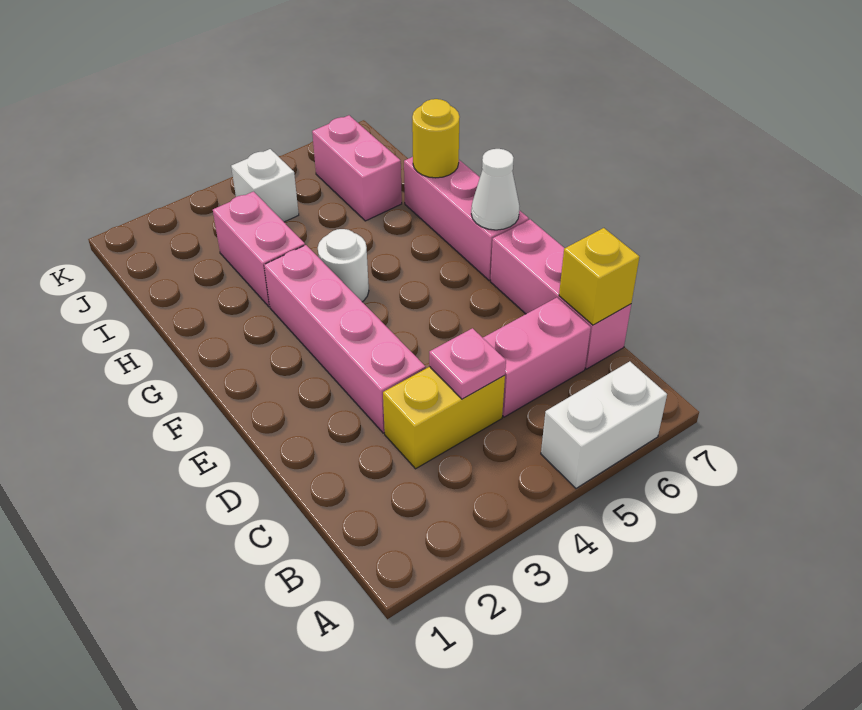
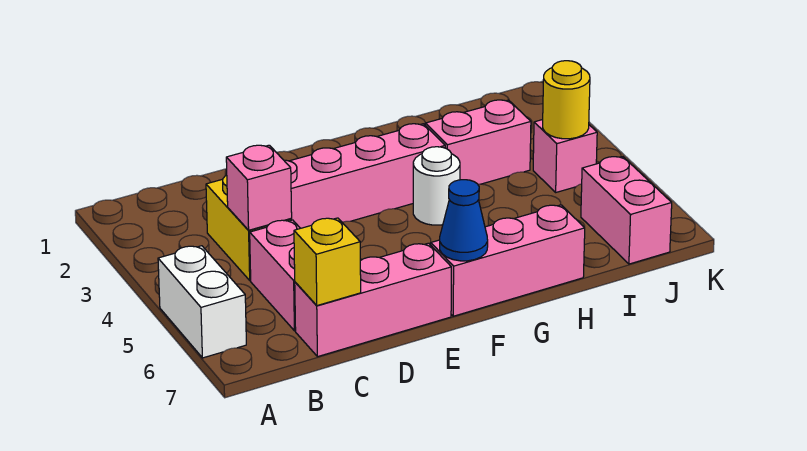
pink plate C4 level 2 -> pink brick C4 level 2
white cone F7 level 2 -> blue cone F7 level 2
yellow round brick H7 level 2 -> yellow round brick J4 level 2
pink brick I6:J6 level 1 -> pink brick J6:J7 level 1
white brick J4 level 1 -> pink brick J4 level 1

